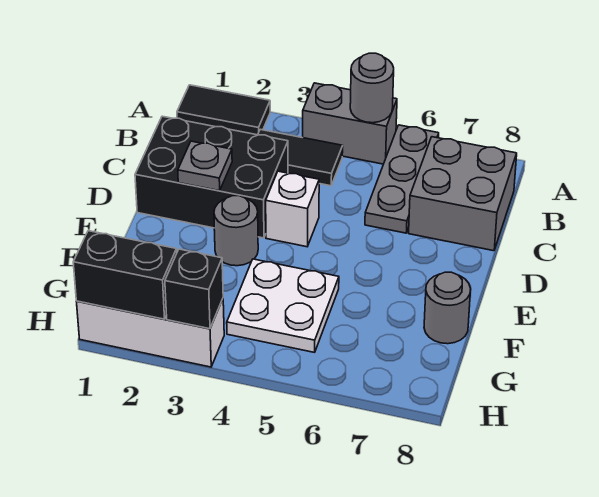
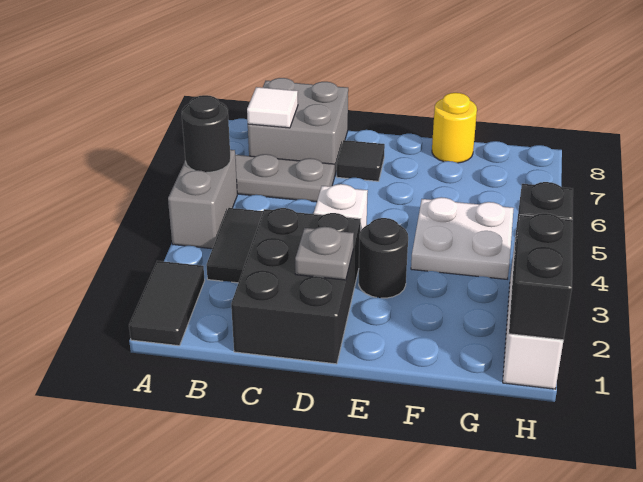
grey round brick A5 level 2 -> black round brick A5 level 2
none -> white tile B7 level 2
none -> black tile D7 level 1
grey round brick E3 level 1 -> black round brick E3 level 1
grey round brick F8 level 1 -> yellow round brick F8 level 1

